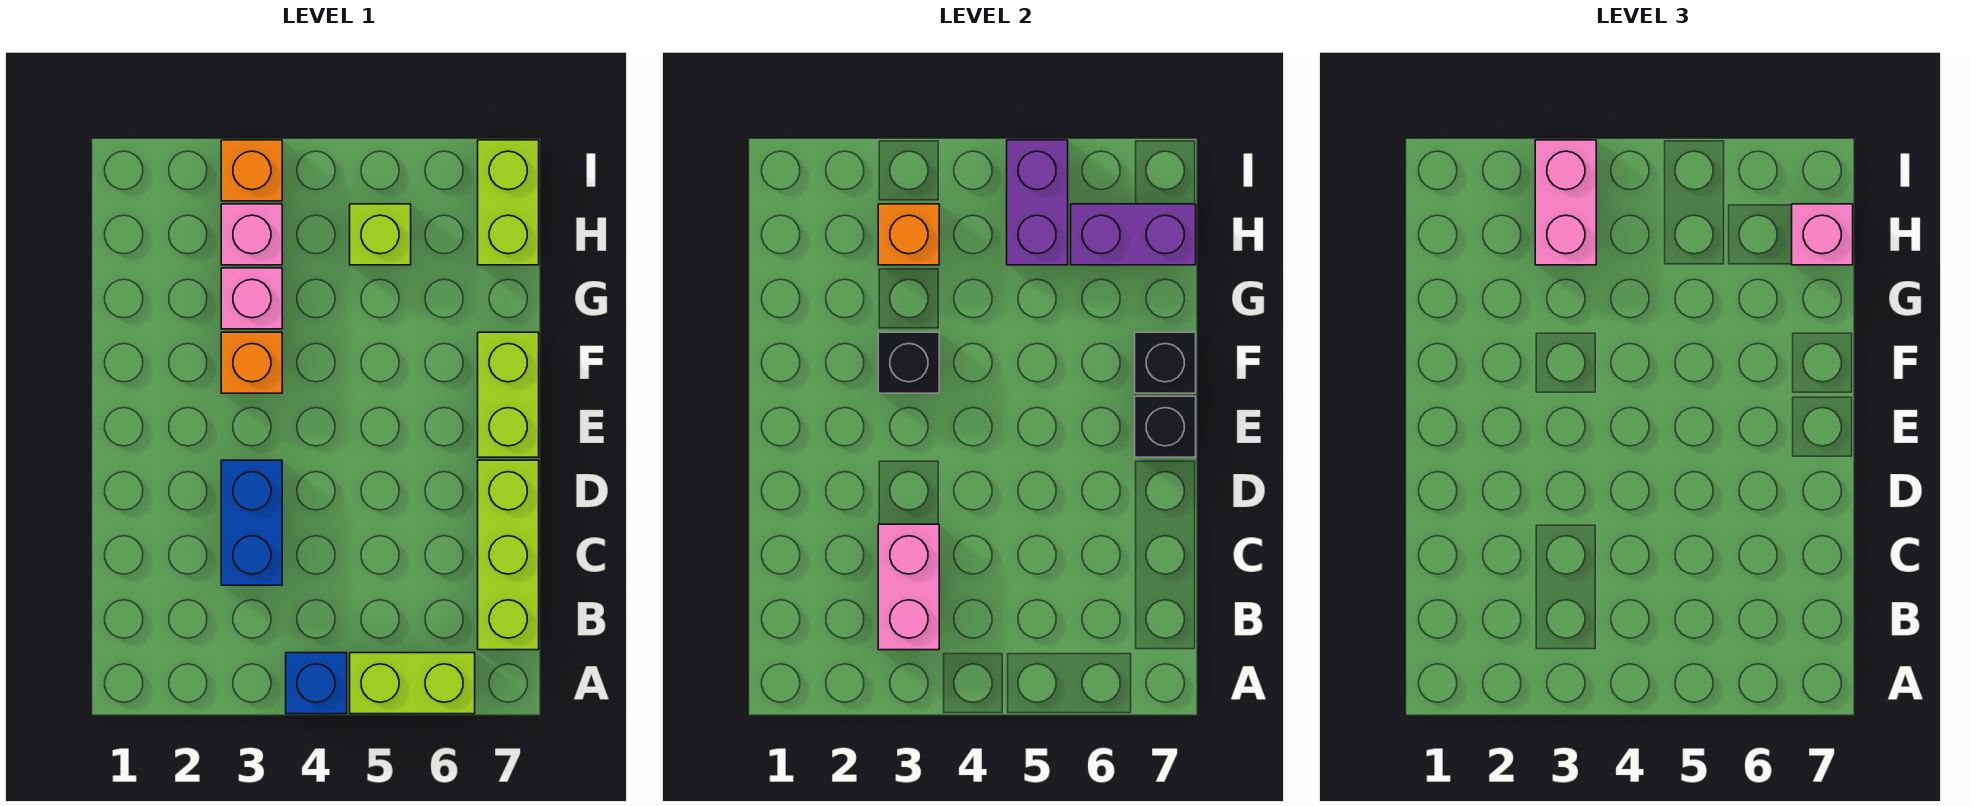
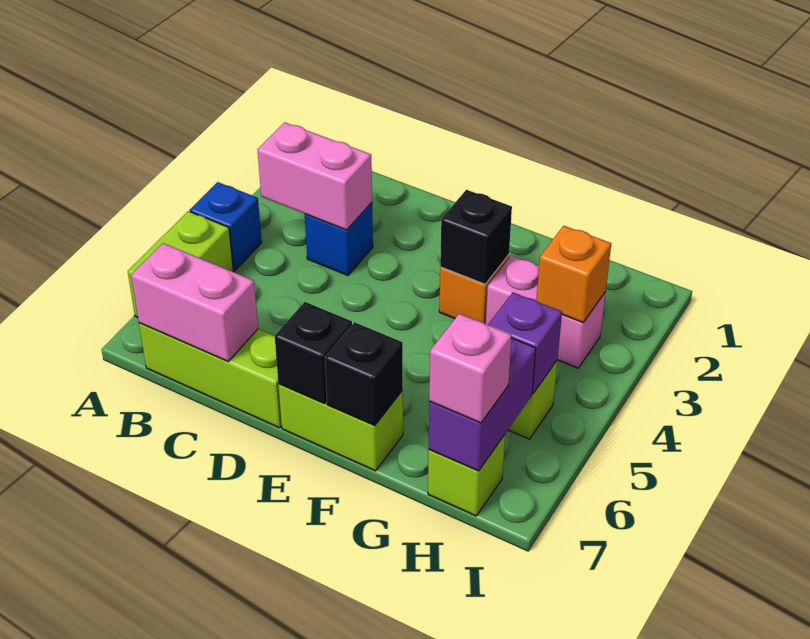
blue brick C3:D3 level 1 -> blue brick C3 level 1
pink brick H3:I3 level 3 -> pink brick B7:C7 level 2
purple brick H5:I5 level 2 -> purple brick H5 level 2
lime brick H7:I7 level 1 -> lime brick H7 level 1
orange brick I3 level 1 -> none

